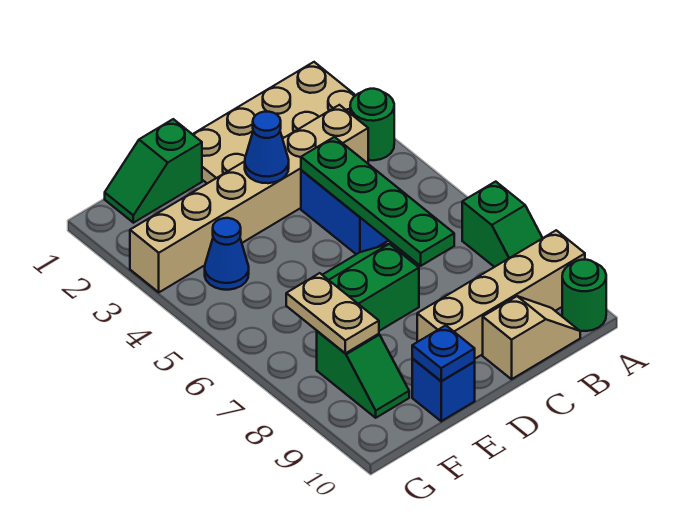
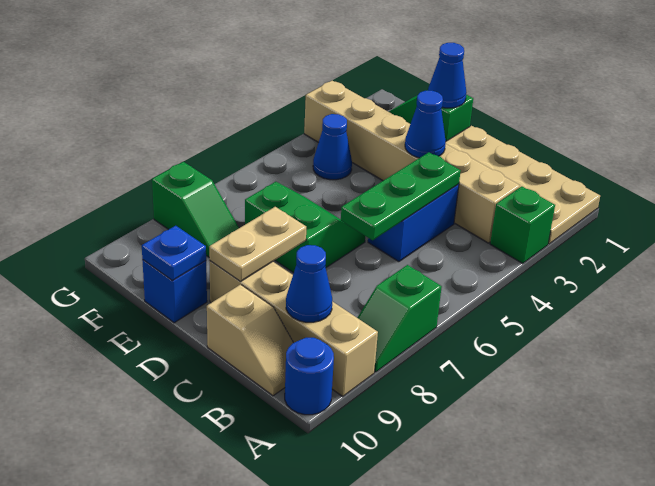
green round brick A3 level 1 -> green brick A3 level 1
green round brick A10 level 1 -> blue round brick A10 level 1
none -> blue cone B9 level 2
green plate C4:C7 level 2 -> green plate C4:C6 level 2
none -> blue cone E1 level 2
tan plate F7:F8 level 2 -> tan plate D8:D9 level 2
green slope F8:F9 level 1 top 8 -> green slope F8:G8 level 1 top G

